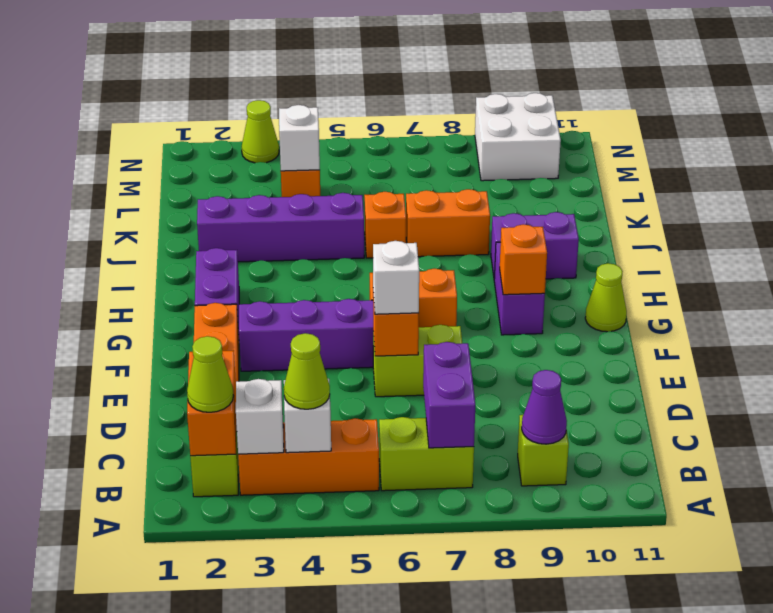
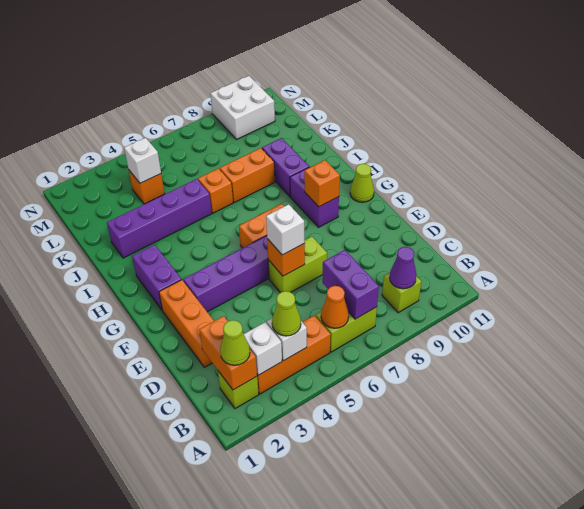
none -> orange cone B6 level 2
purple brick I9:I10 level 1 -> purple brick I9:J9 level 1
lime cone N3 level 1 -> none

